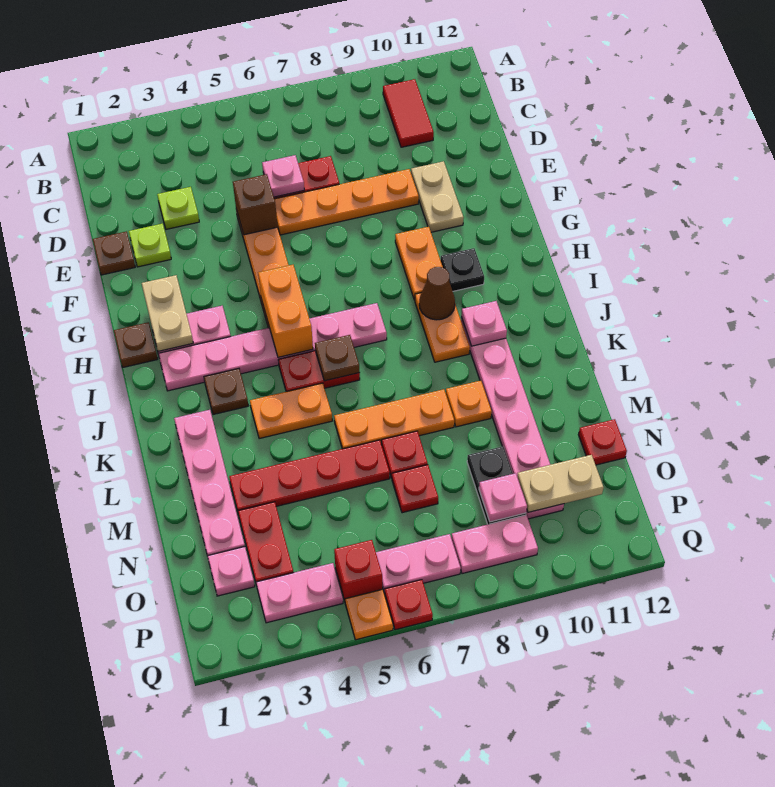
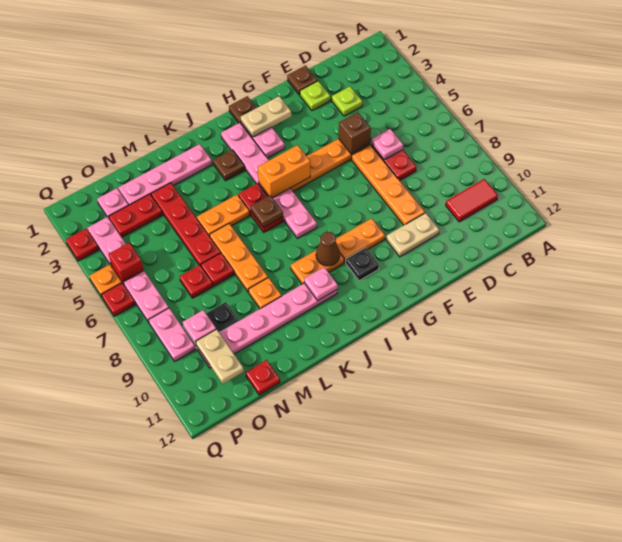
orange plate K4:K5 level 1 -> orange plate K5:L5 level 1
none -> red plate Q3 level 1

